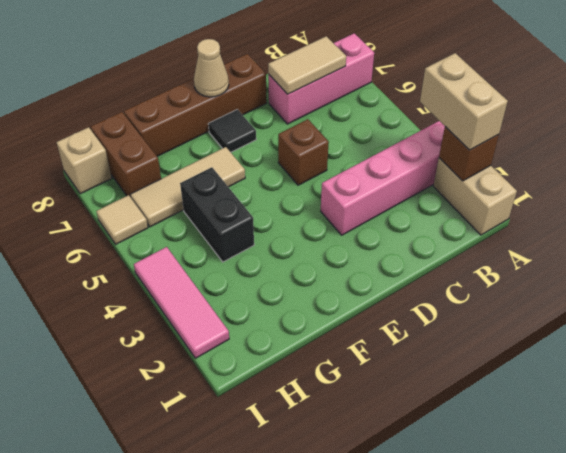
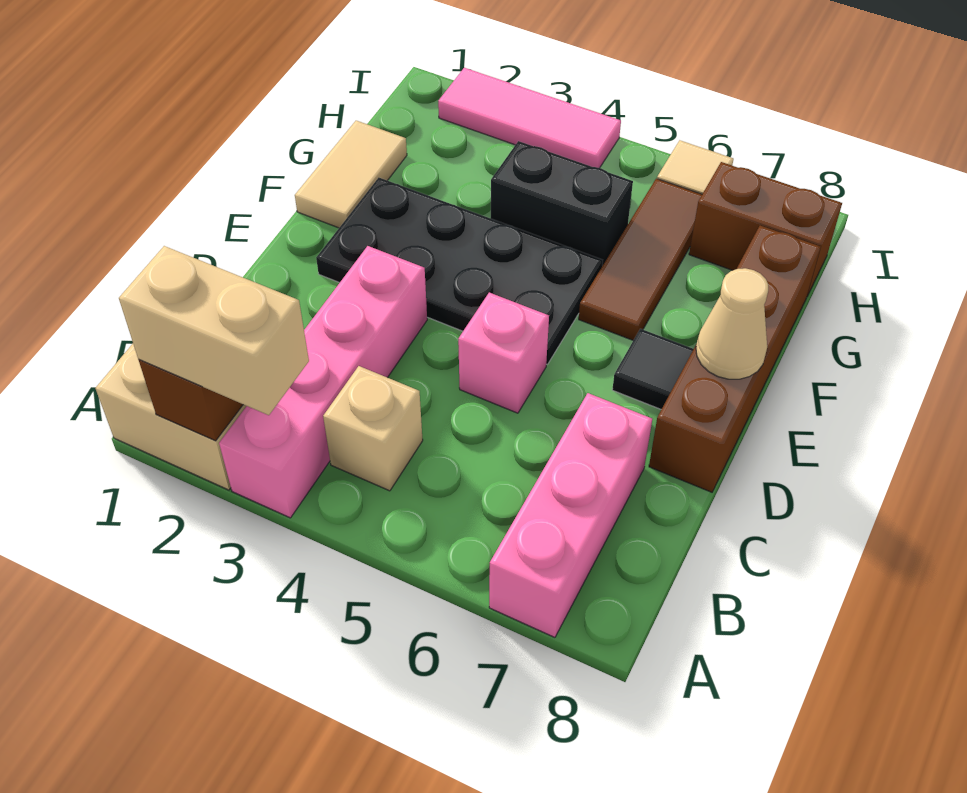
tan tile B7:C7 level 2 -> tan tile F1:G1 level 1
brown brick D5 level 1 -> pink brick D5 level 1
none -> black plate E2:F5 level 1
tan tile F6:H6 level 1 -> brown tile F6:H6 level 1
tan brick I8 level 1 -> tan brick B4 level 1

